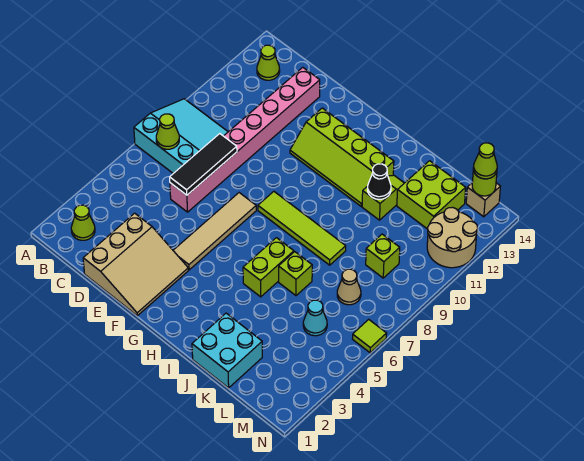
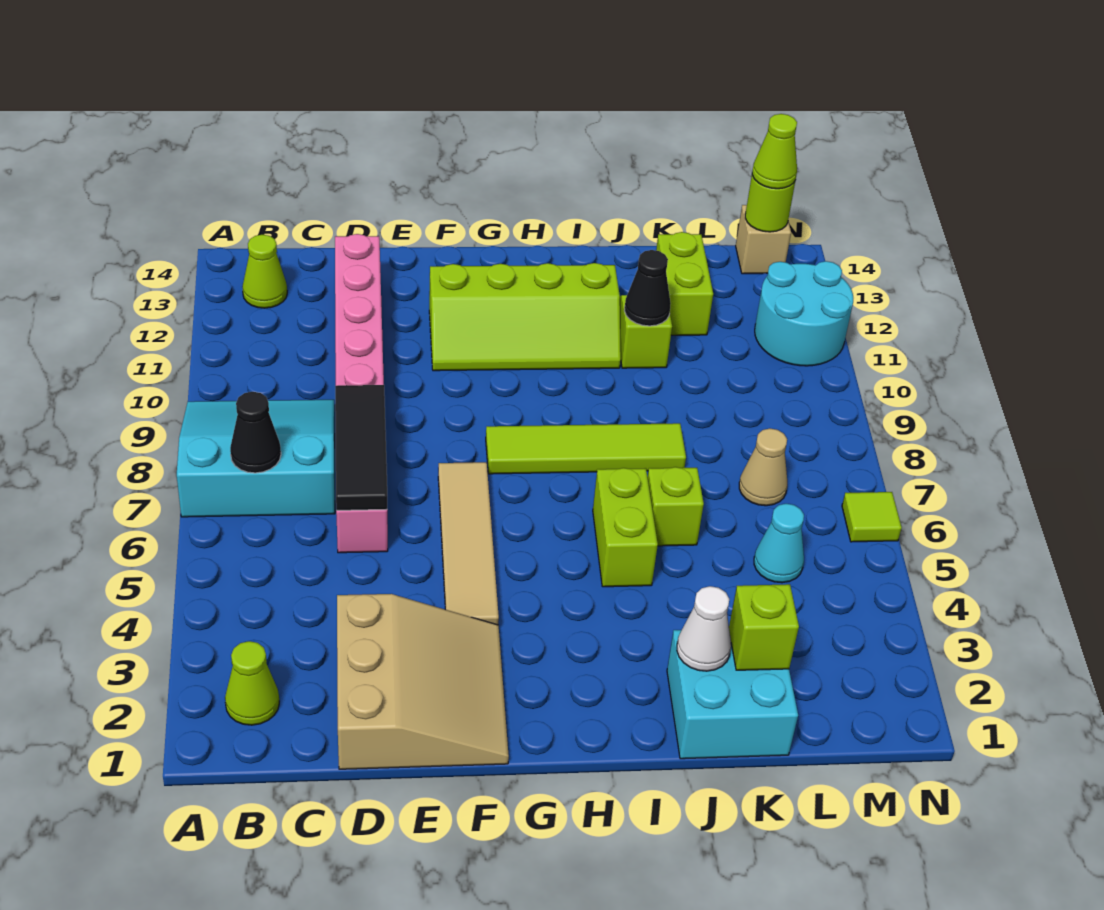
lime cone B7 level 2 -> black cone B7 level 2
none -> white cone J2 level 2
lime brick K12:L13 level 1 -> lime brick K12:K13 level 1
lime brick L9 level 1 -> lime brick K2 level 2
tan round brick M11:N12 level 1 -> cyan round brick M11:N12 level 1

